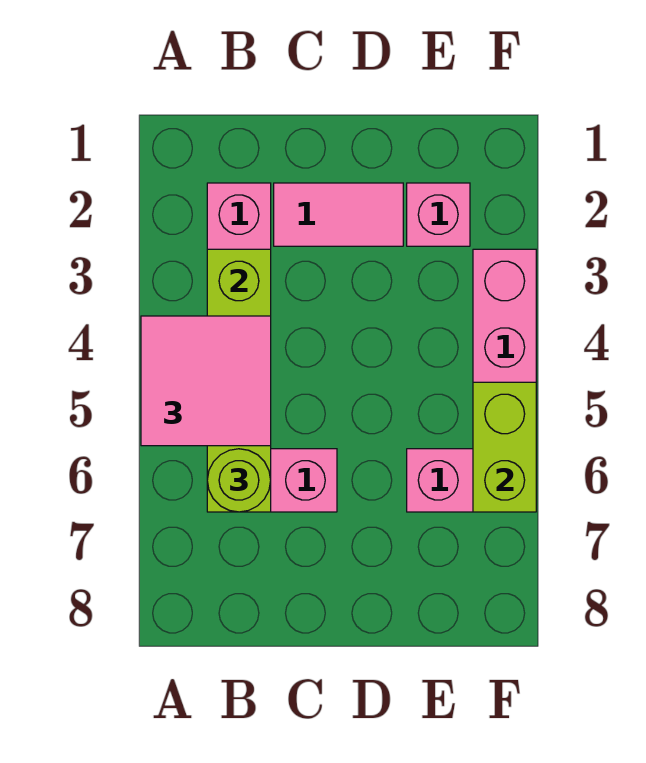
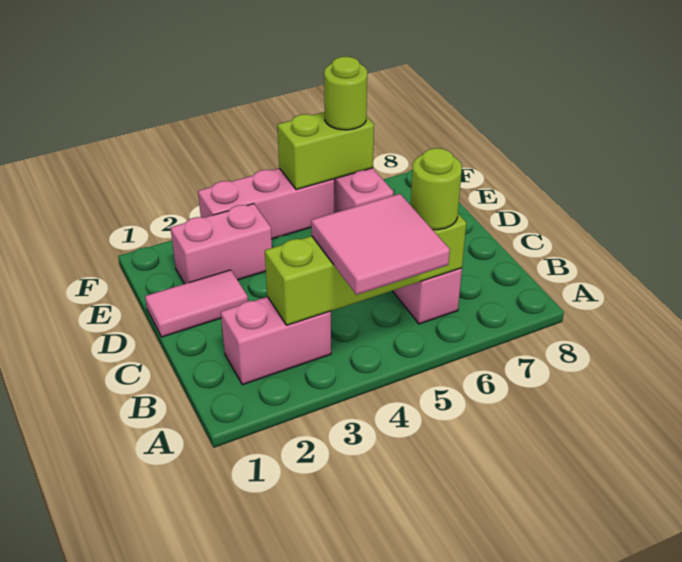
pink tile C2:D2 level 1 -> pink tile D1:D2 level 1
pink brick E2 level 1 -> pink brick E2:E3 level 1
none -> lime round brick F6 level 3

